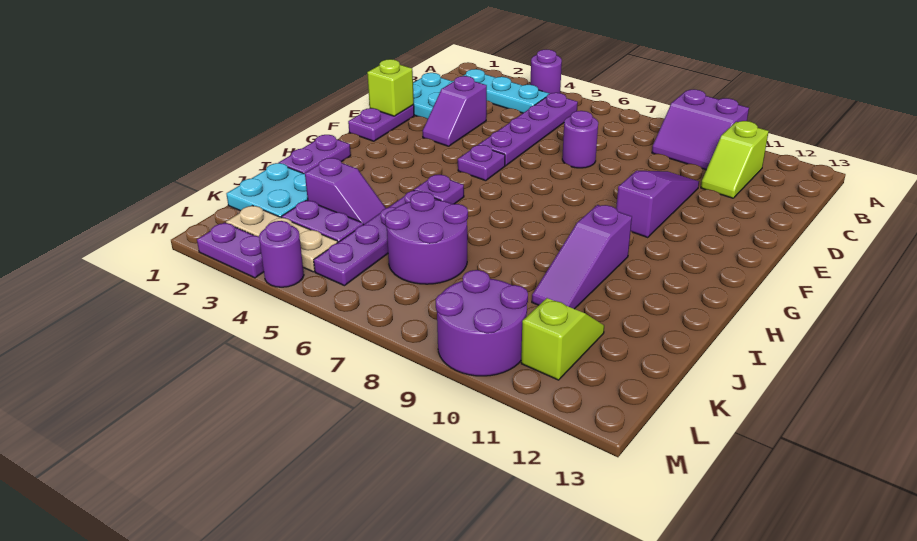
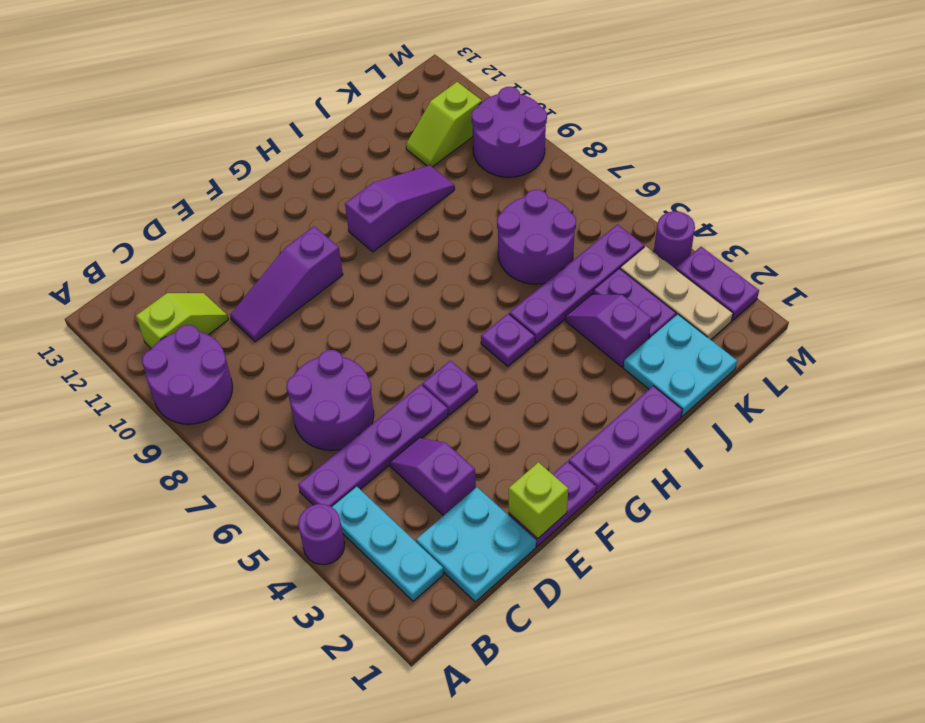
purple slope A9:B10 level 1 top A -> purple round brick A9:B10 level 1
purple slope D3:E3 level 1 top D -> purple slope D3:D4 level 1 top 3
purple round brick D7 level 1 -> purple round brick C6:D7 level 1
purple plate H1:I1 level 1 -> purple plate G1:I1 level 1

